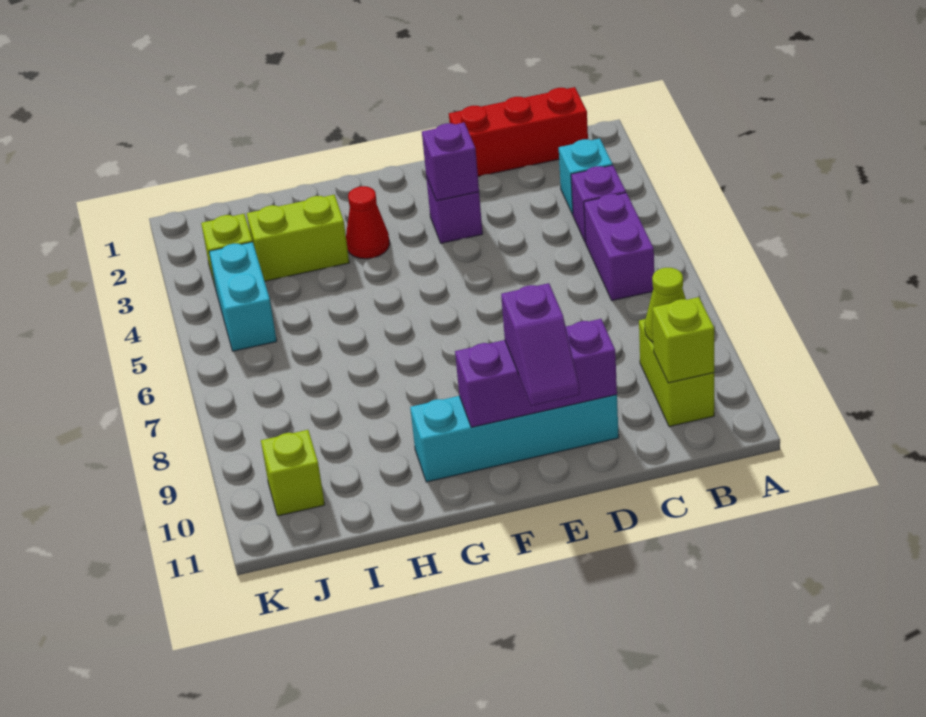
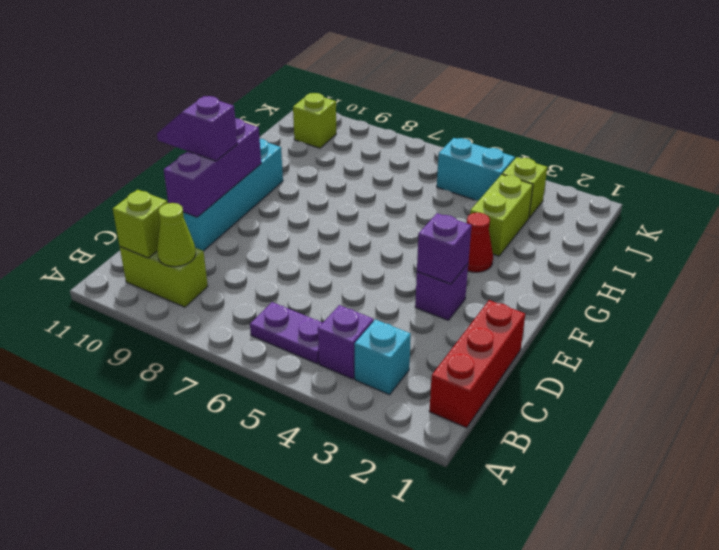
purple brick B5:B6 level 1 -> purple plate B5:B6 level 1

